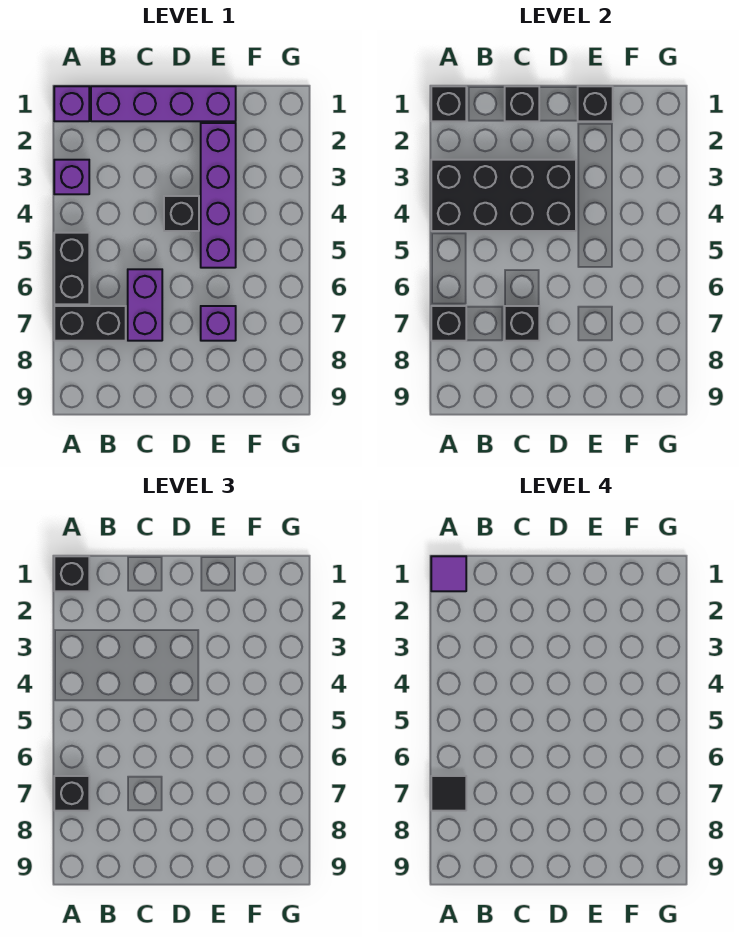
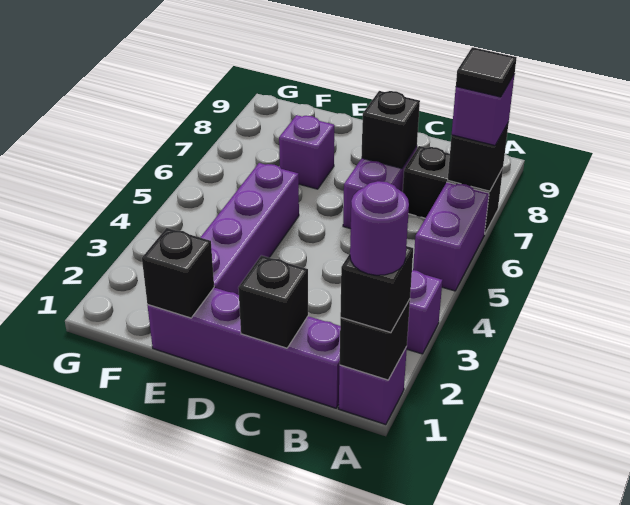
purple tile A1 level 4 -> purple round brick A1 level 4
black brick A3:D4 level 2 -> none
black brick A5:A6 level 1 -> purple brick A5:A6 level 1
black brick A7 level 3 -> purple brick A7 level 3
black brick D4 level 1 -> none

